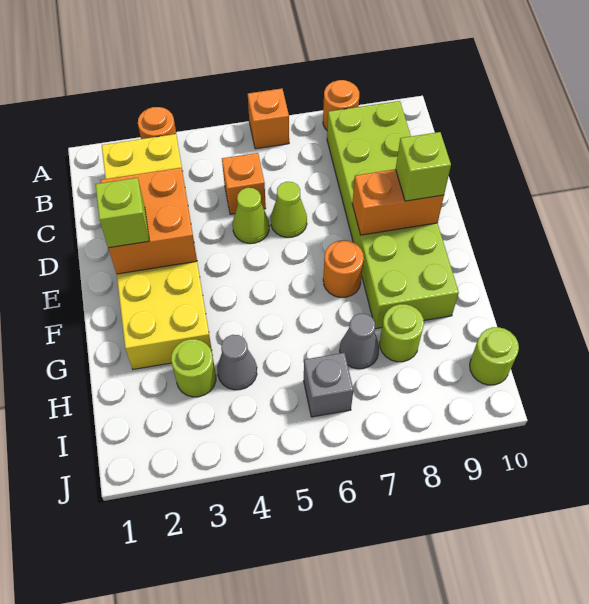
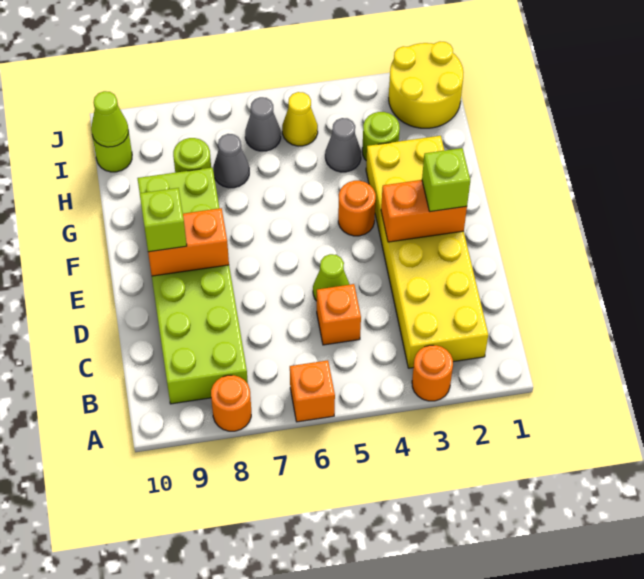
orange brick D2:E3 level 2 -> orange brick E2:E3 level 2
lime cone D6 level 1 -> lime cone I10 level 2
orange round brick F7 level 1 -> orange round brick F4 level 1
none -> yellow round brick I1:J2 level 1
none -> yellow cone I5 level 1
grey brick I6 level 1 -> grey cone I6 level 1

